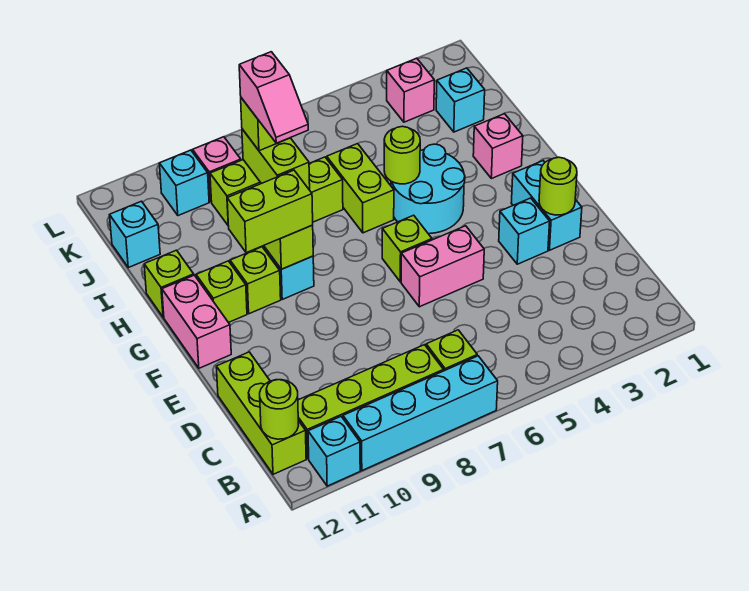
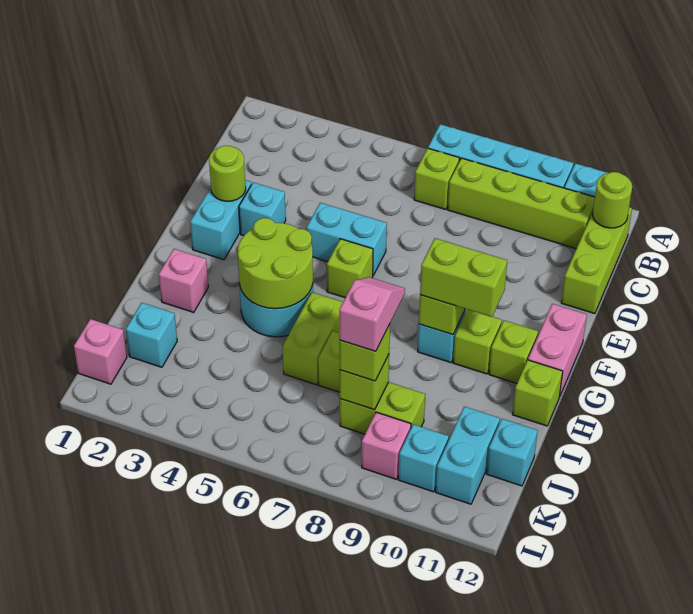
pink brick E5:E6 level 1 -> cyan brick E5:E6 level 1
lime round brick H5 level 2 -> lime round brick G4:H5 level 2
lime brick I8:J8 level 2 -> lime brick J8 level 2
none -> cyan brick J11:K11 level 1
pink brick K3 level 1 -> pink brick K1 level 1

